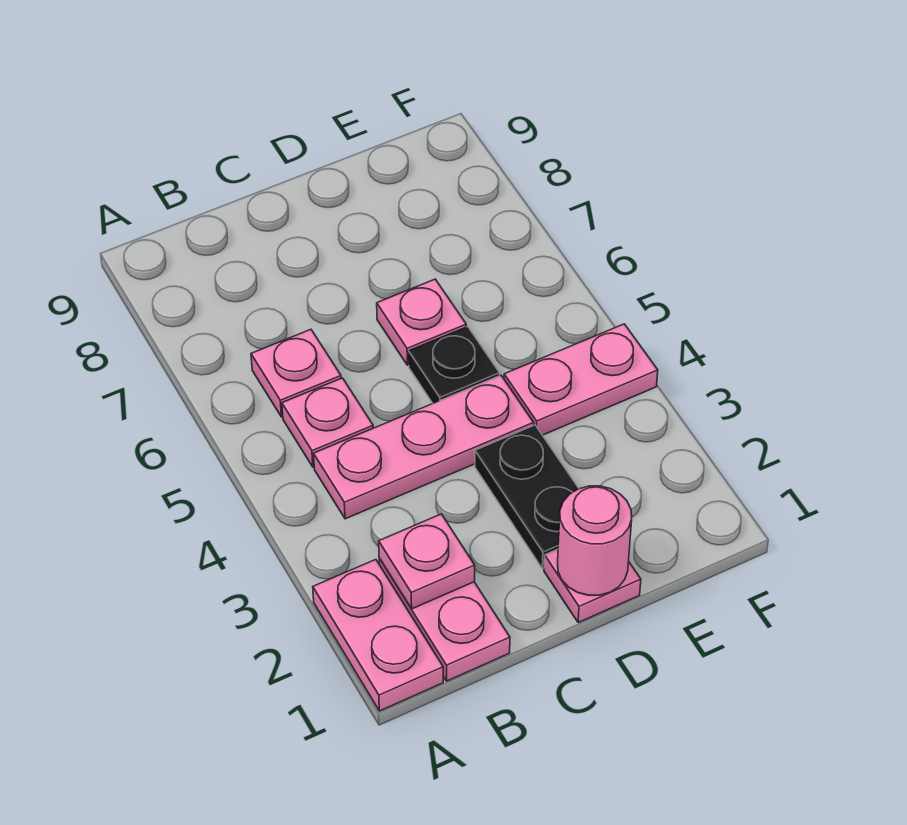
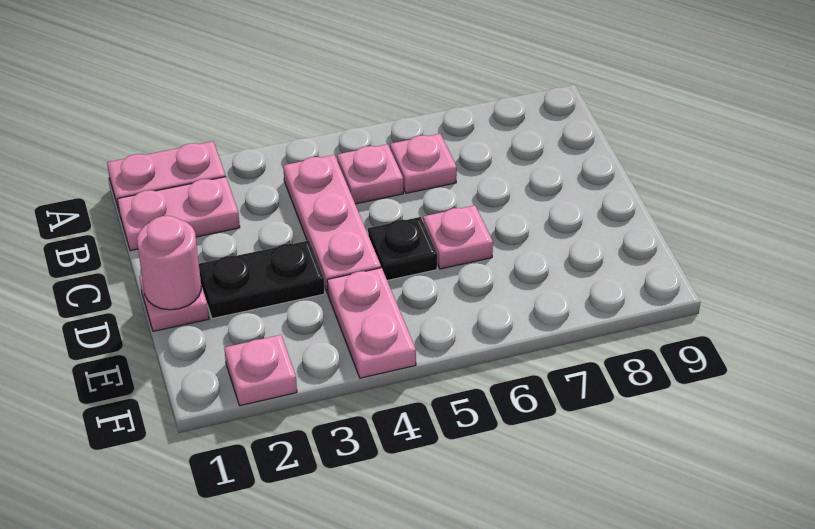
pink plate B2 level 2 -> pink plate F2 level 1

